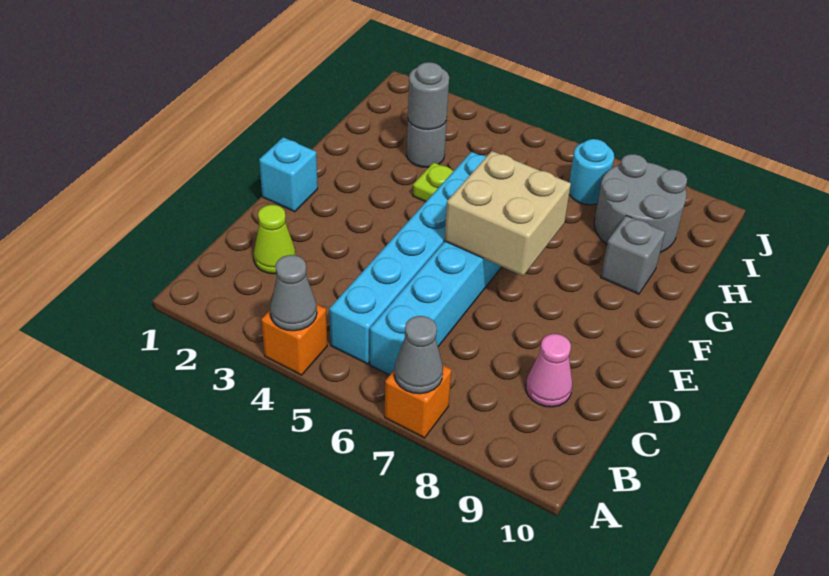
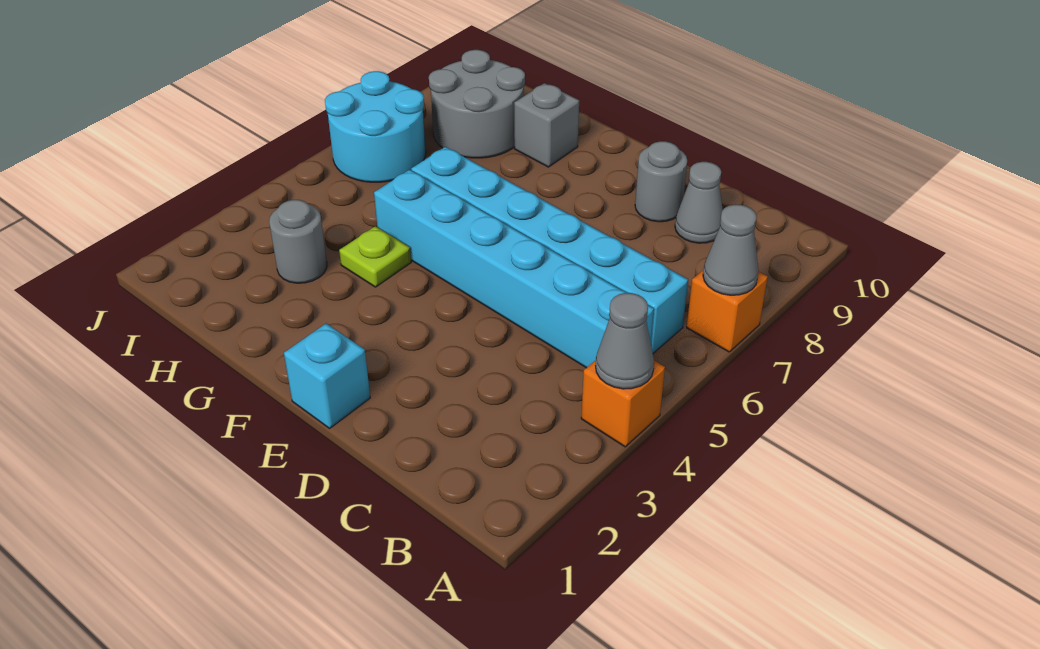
lime cone C2 level 1 -> none
pink cone C9 level 1 -> grey cone C9 level 1
tan brick E6:F7 level 2 -> none
grey round brick H3 level 2 -> grey round brick D9 level 1
cyan round brick I7 level 1 -> cyan round brick I6:J7 level 1

